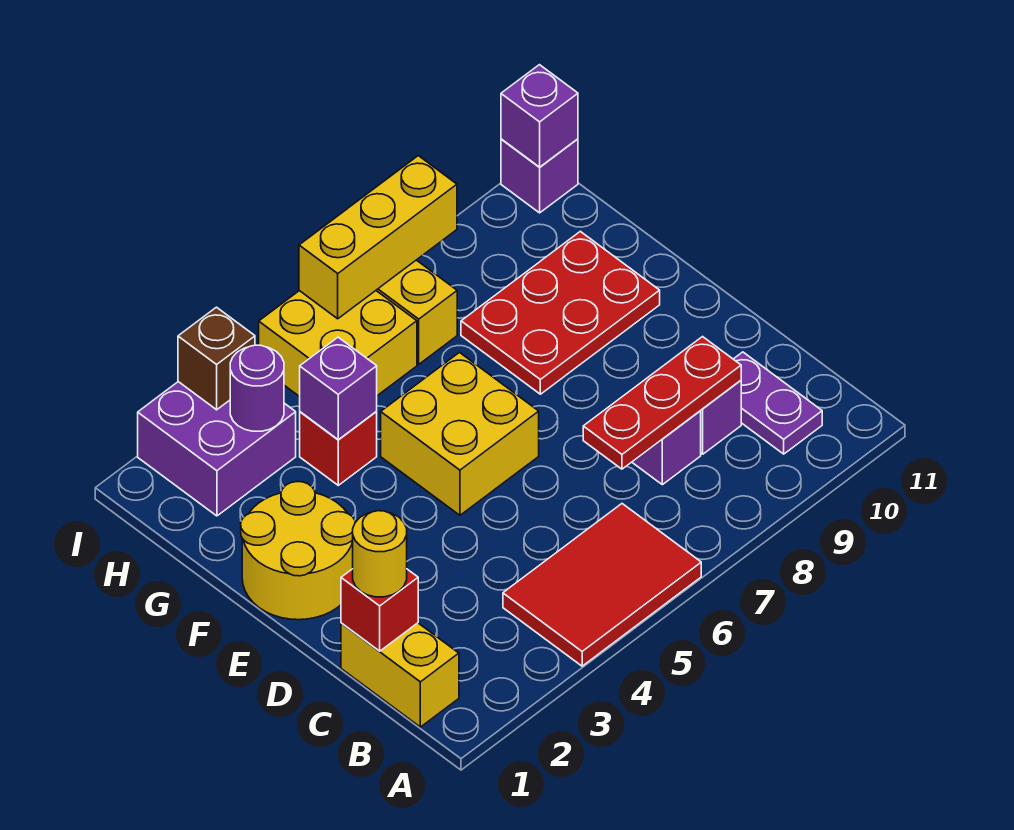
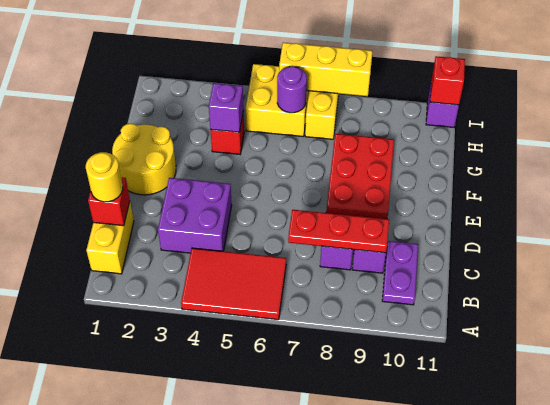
yellow brick E5:F6 level 1 -> none
red plate F8:G10 level 1 -> red plate E8:G9 level 1
purple brick H2:I3 level 1 -> purple brick C3:D4 level 1
purple round brick H3 level 2 -> purple round brick H6 level 2
brown brick I3 level 2 -> none
purple brick I11 level 2 -> red brick I11 level 2

